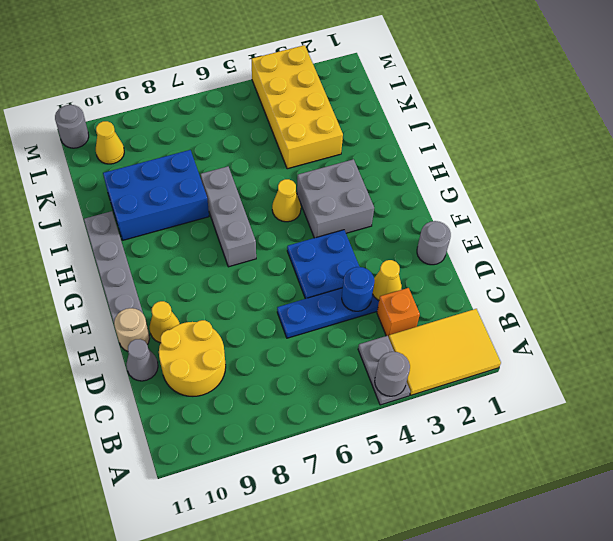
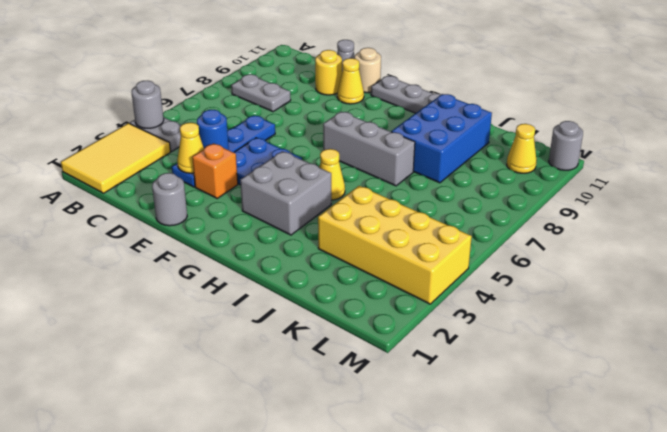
none -> grey plate B8:C8 level 1
orange brick C3 level 1 -> orange brick E3 level 1
yellow round brick C9:D10 level 1 -> yellow round brick D10 level 1

